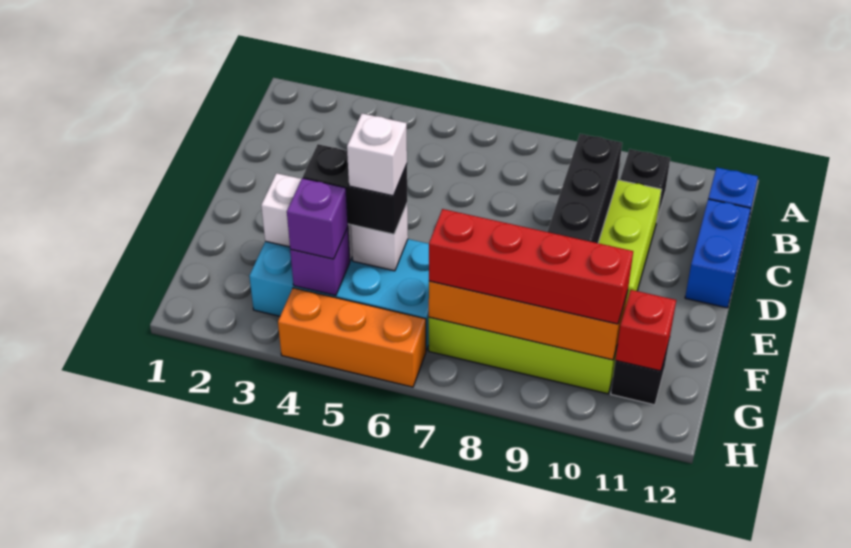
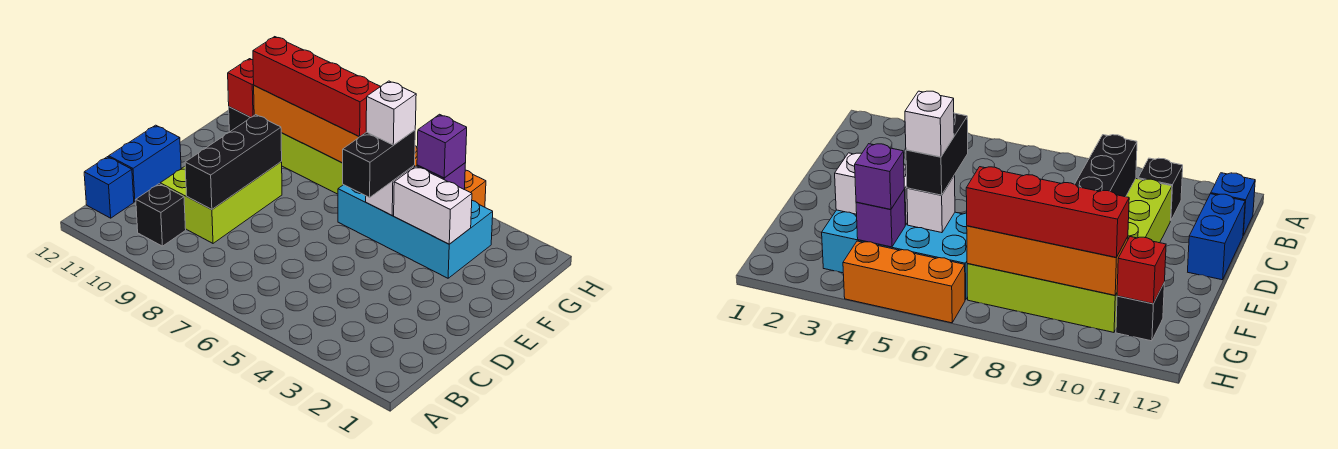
black brick F4:F5 level 3 -> black brick E5:F5 level 3

